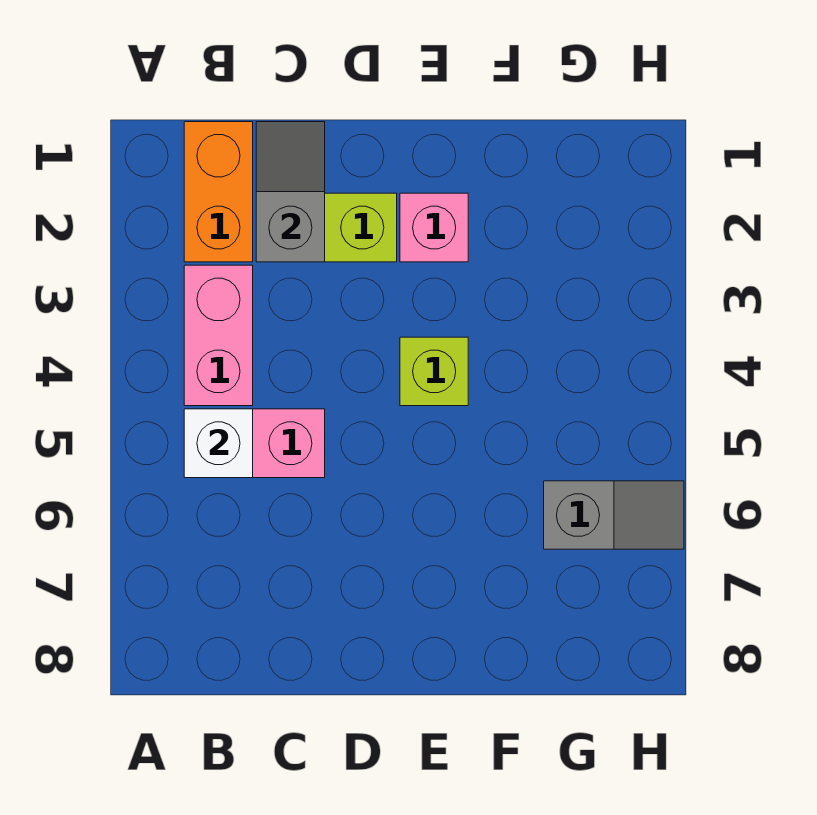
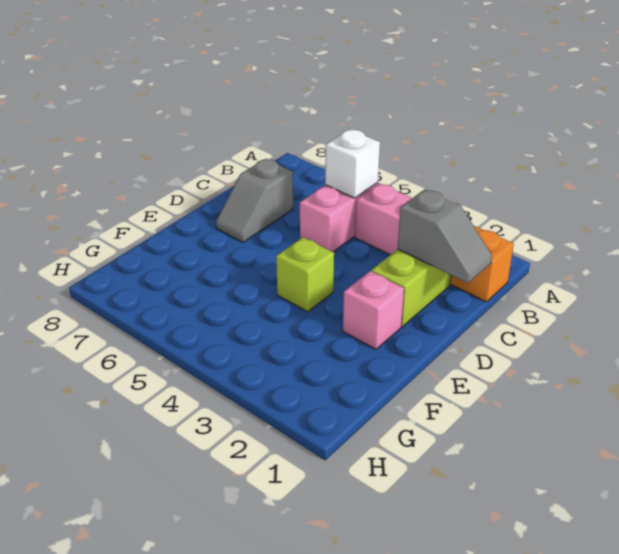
grey slope G6:H6 level 1 top G -> grey slope C7:D7 level 1 top C

